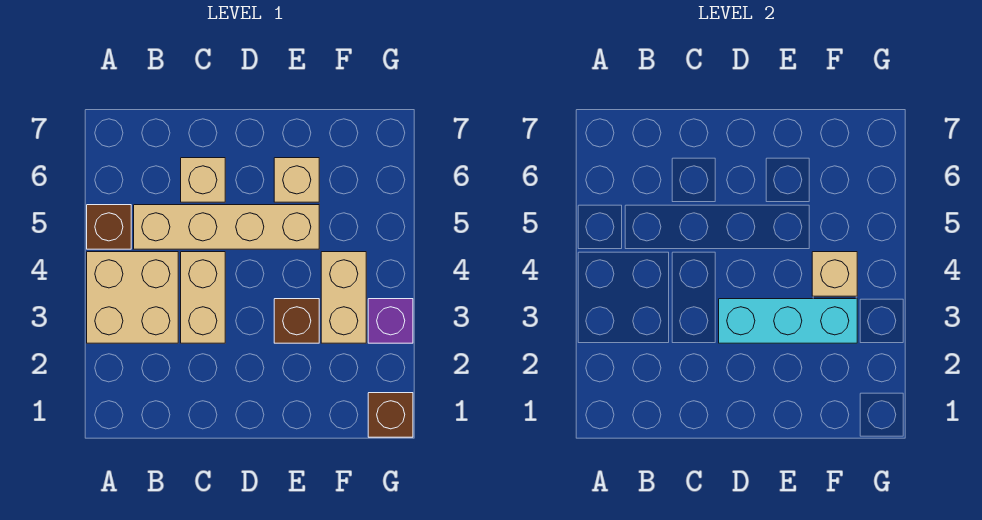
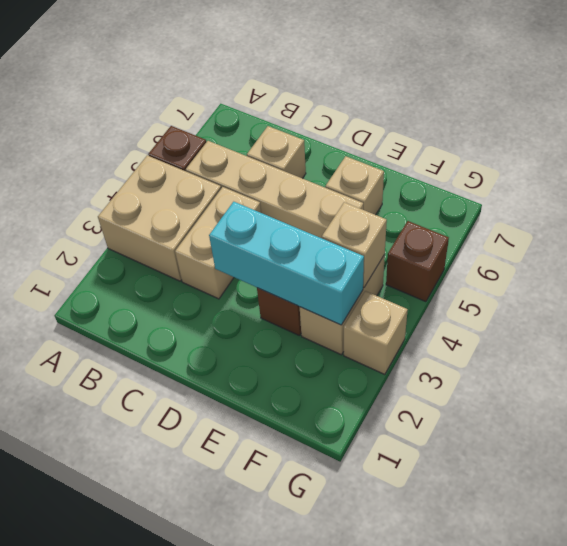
brown brick G1 level 1 -> brown brick G5 level 1
purple brick G3 level 1 -> tan brick G3 level 1

